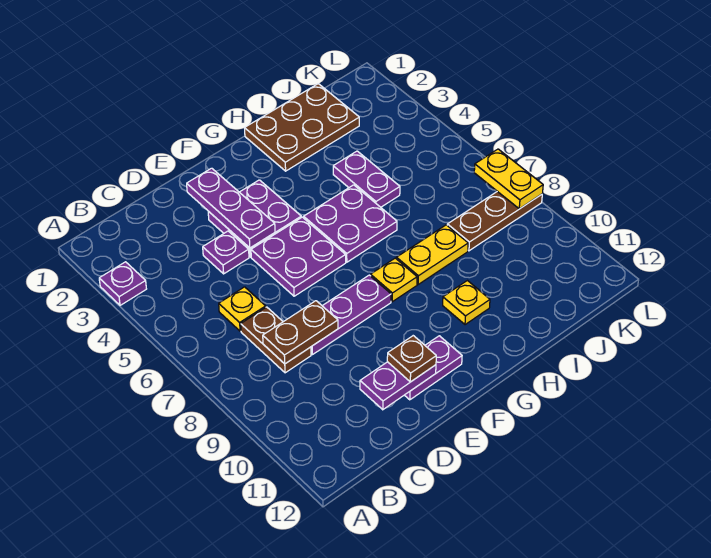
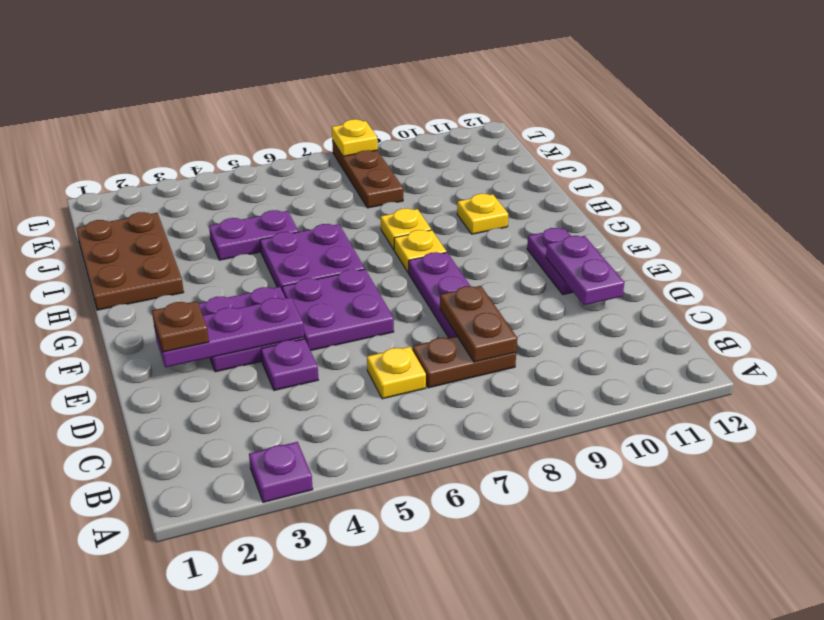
brown plate E11 level 3 -> brown plate E2 level 3
yellow plate H8:I8 level 1 -> yellow plate H8 level 1
yellow plate L7:L8 level 2 -> yellow plate L8 level 2

